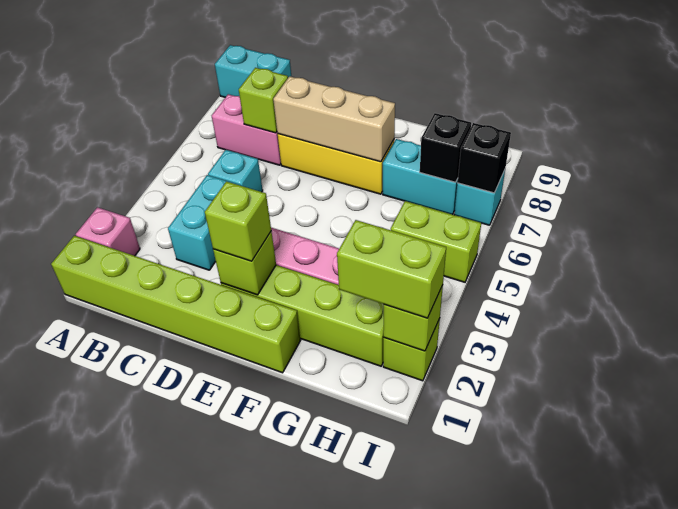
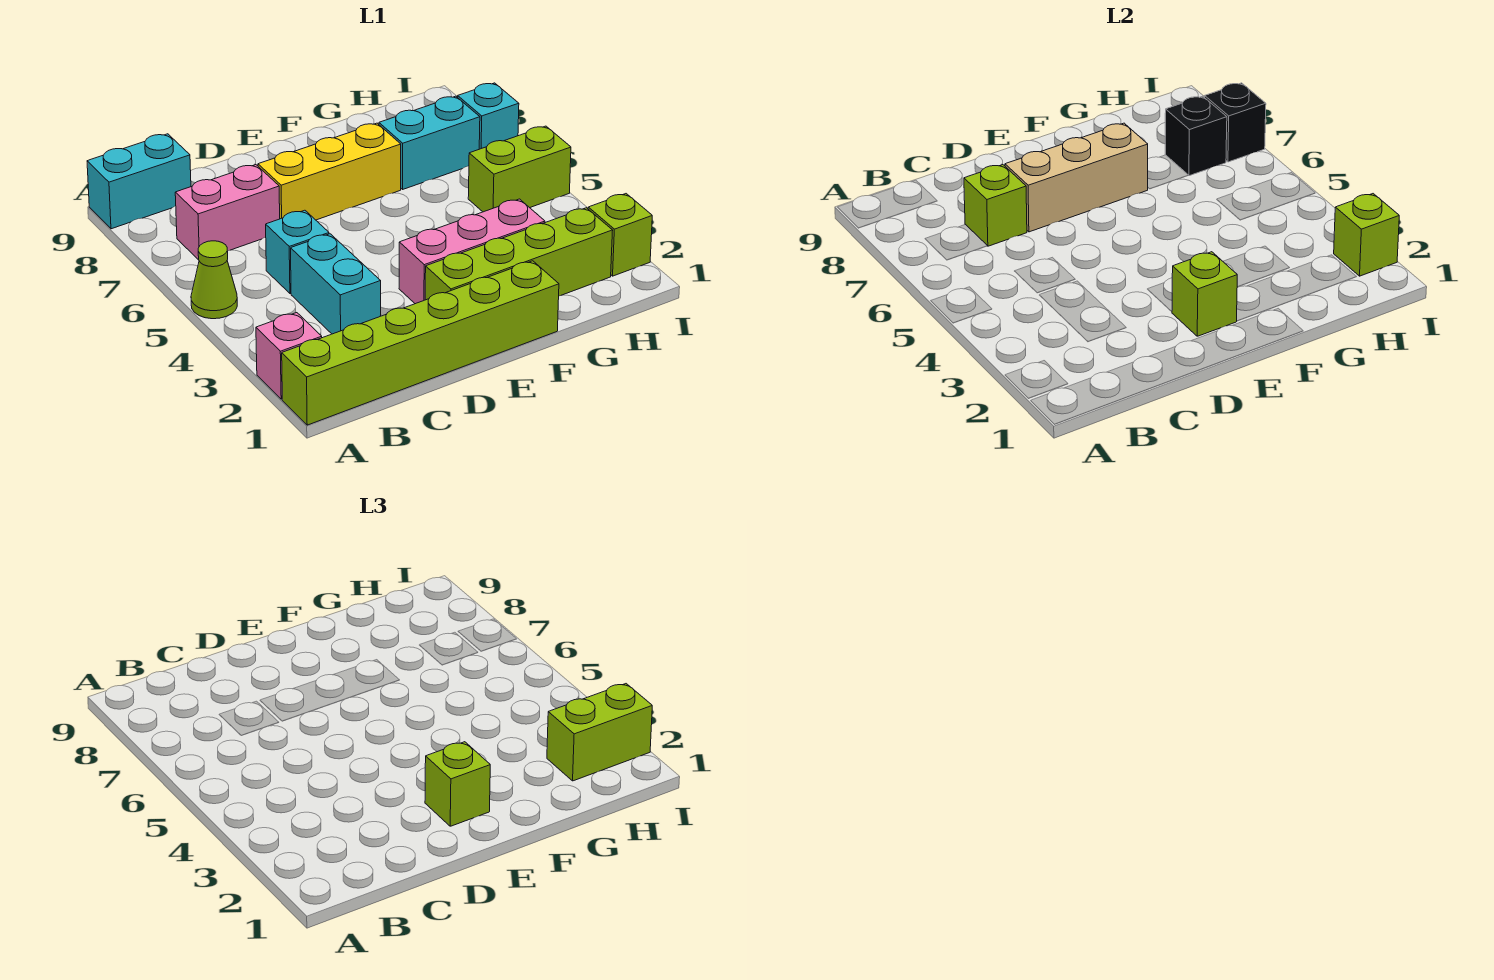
none -> lime cone A5 level 1

